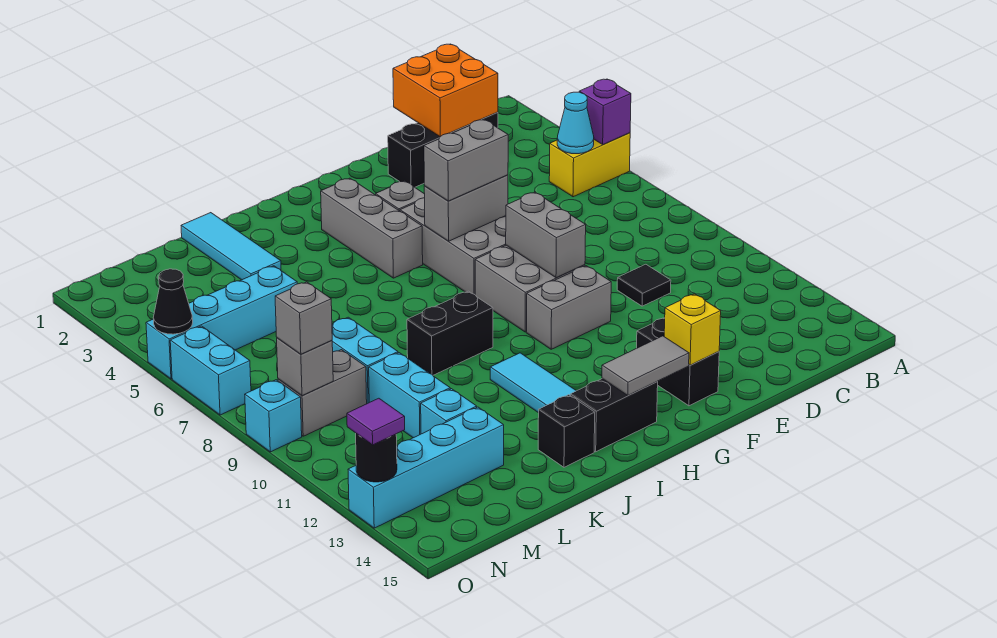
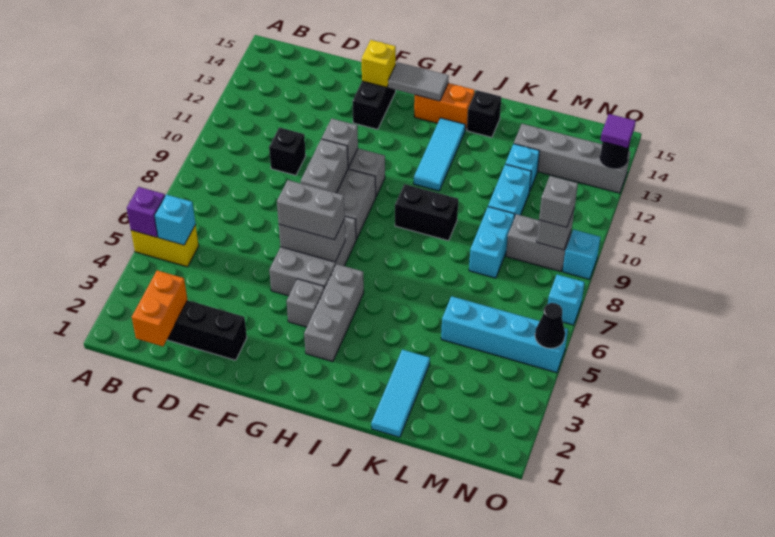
cyan cone B5 level 2 -> cyan brick B5 level 2
orange brick C1:D2 level 2 -> orange brick C1:C2 level 2
black tile D10 level 1 -> black brick D10 level 1
none -> grey brick F10 level 2
black brick H14:I14 level 1 -> orange brick H14:I14 level 1
cyan brick L13:O13 level 1 -> grey brick L13:O13 level 1
cyan brick O6:O7 level 1 -> cyan brick O7 level 1

